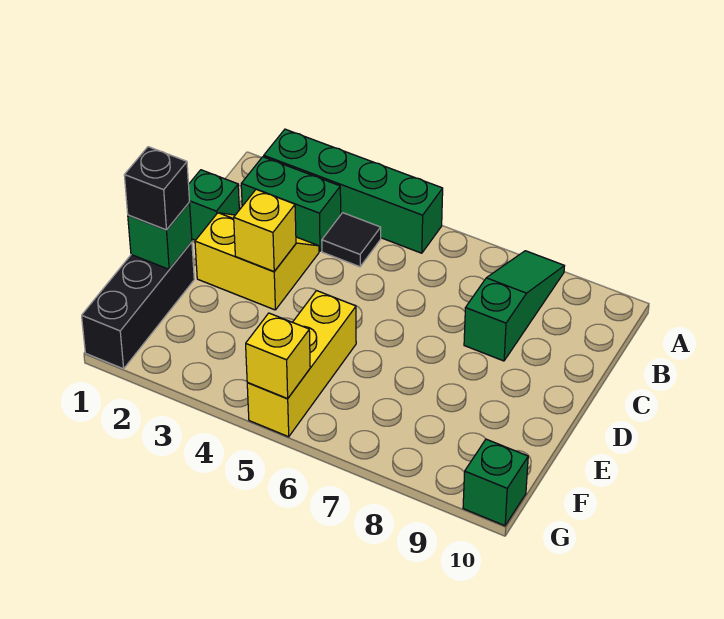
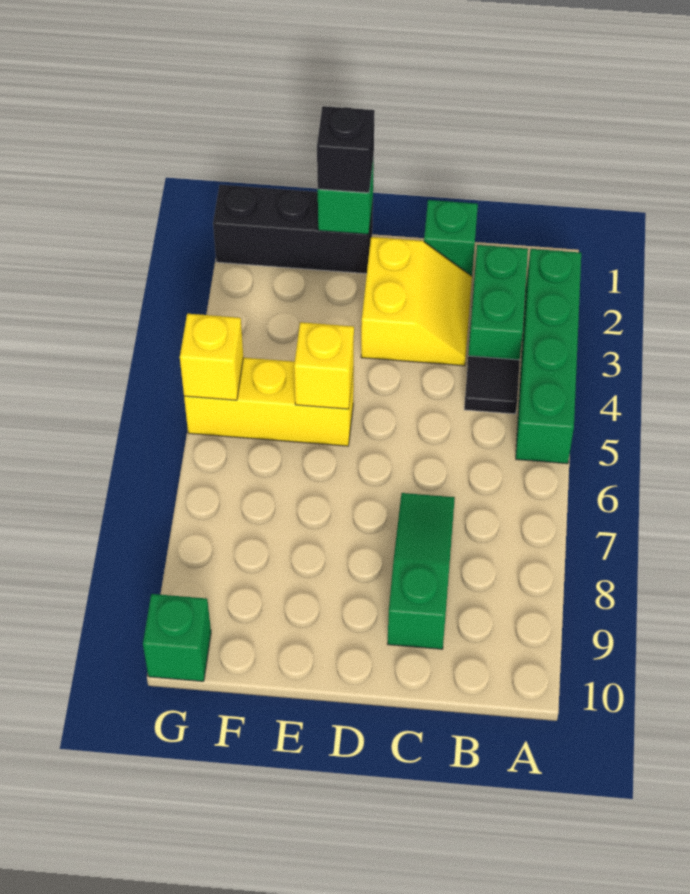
green slope A8:C8 level 1 top C -> green slope C7:C9 level 1 top 9
yellow brick D3 level 2 -> yellow brick E5 level 2

